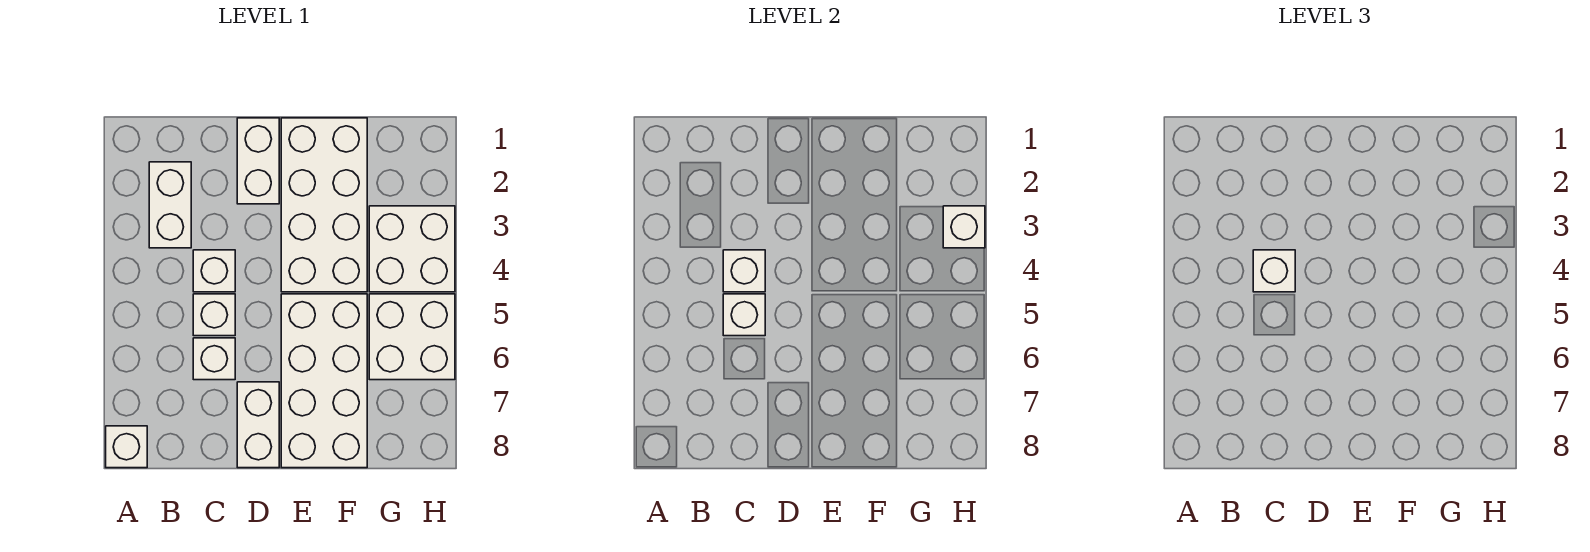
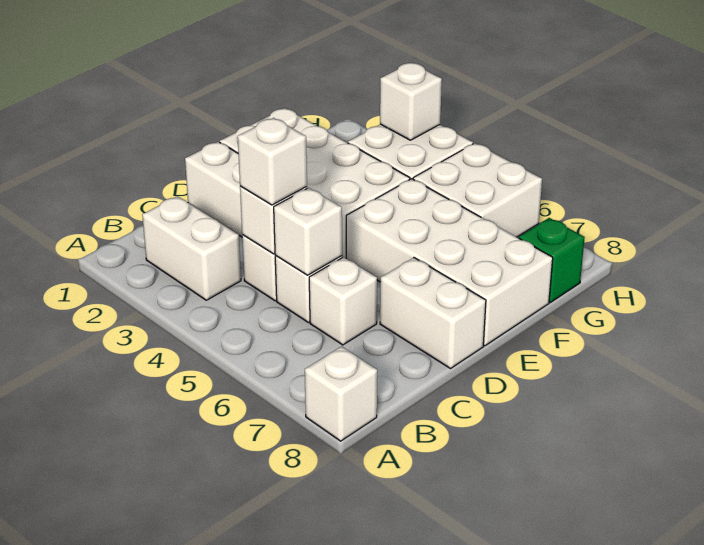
none -> green brick G8 level 1

